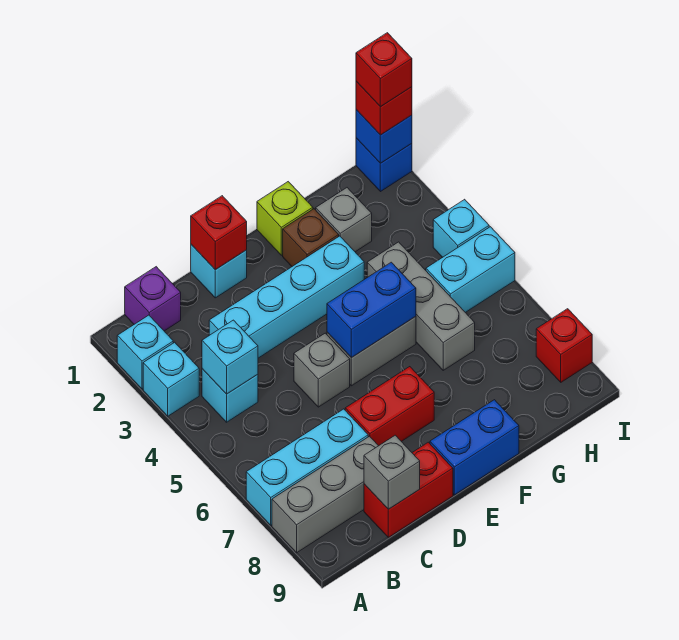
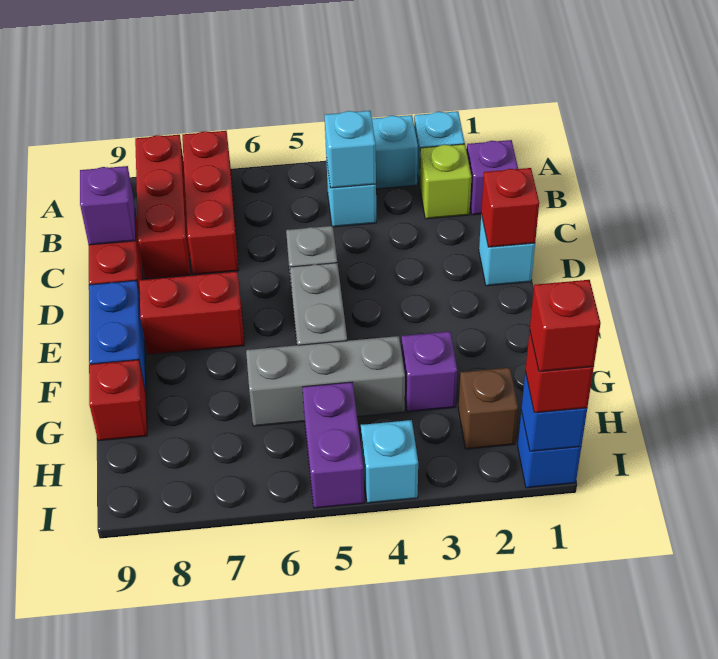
cyan brick A7:C7 level 1 -> red brick A7:C7 level 1
grey brick A8:C8 level 1 -> red brick A8:C8 level 1
cyan brick C3:F3 level 1 -> none
grey brick C9 level 2 -> purple brick C9 level 2
red brick D7:E7 level 1 -> red brick E7:E8 level 1
blue brick E5:F5 level 2 -> none
lime brick F1 level 1 -> lime brick B2 level 1
brown brick F2 level 1 -> brown brick H2 level 1
grey brick G2 level 1 -> none
none -> purple brick G3 level 1
cyan brick H5:I5 level 1 -> purple brick H5:I5 level 1
red brick I8 level 1 -> red brick G9 level 1

